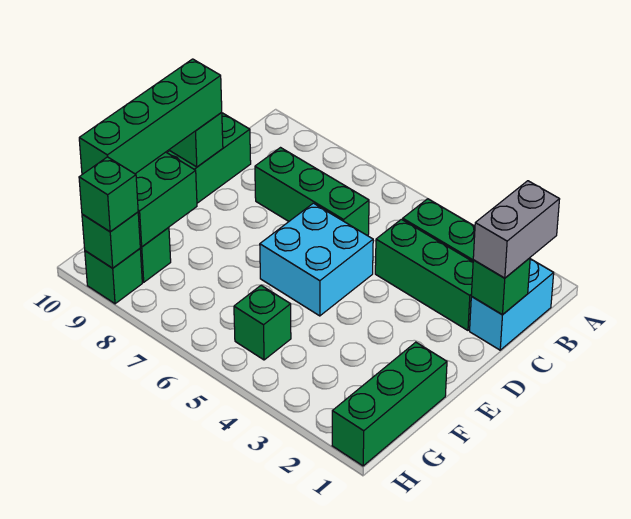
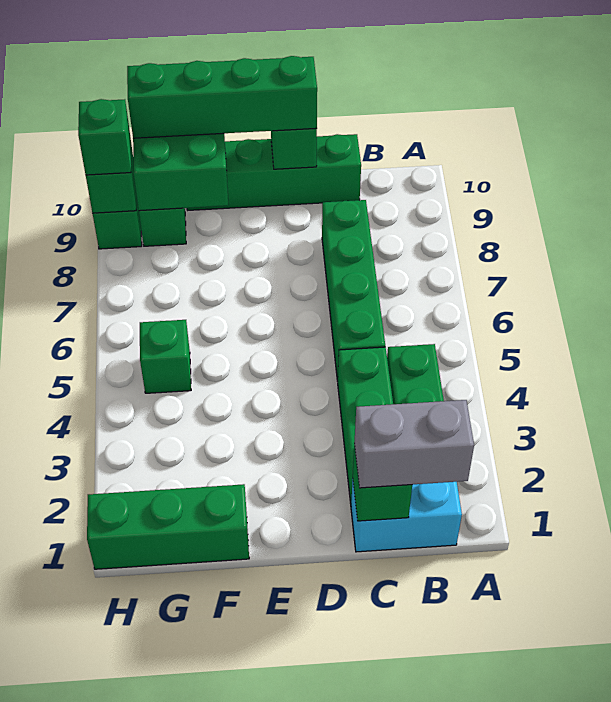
green brick C6:C8 level 1 -> green brick C5:C8 level 1
cyan brick D5:E6 level 1 -> none

